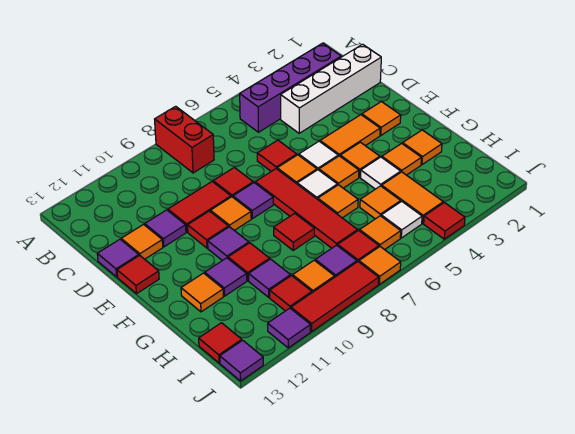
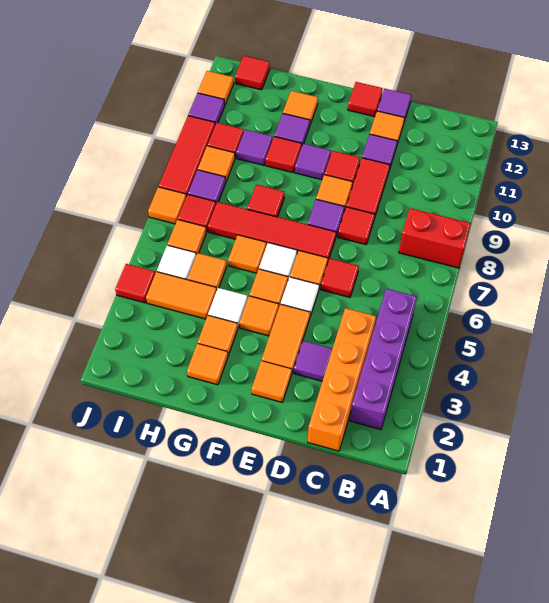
white brick C1:C4 level 1 -> orange brick C1:C4 level 1
none -> orange tile J12 level 1
purple tile J13 level 1 -> purple tile D3 level 1

